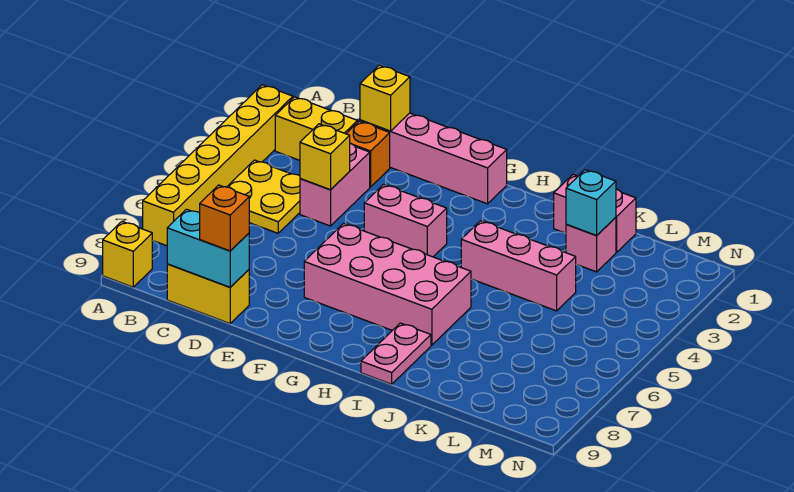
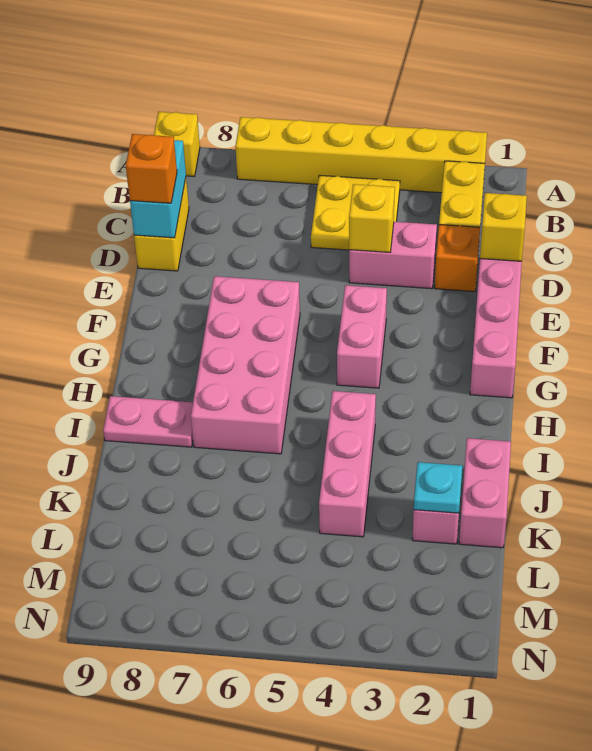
cyan brick K2 level 2 -> cyan plate K2 level 2

